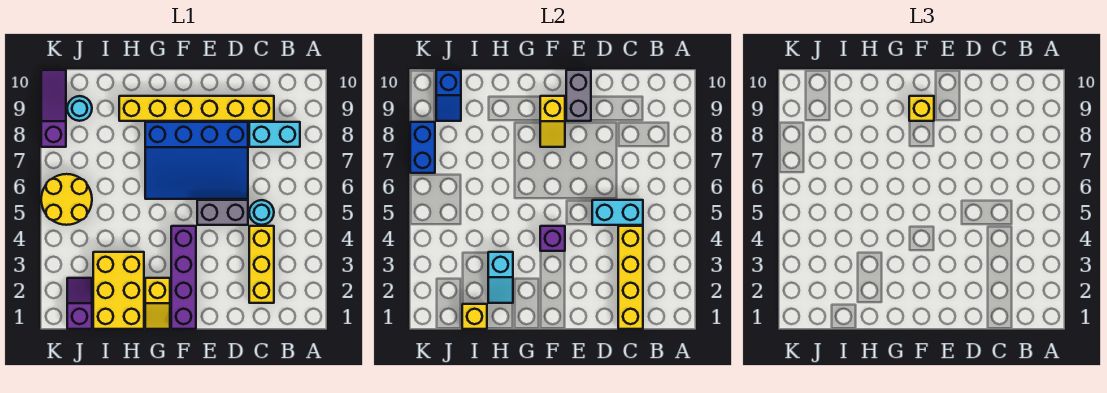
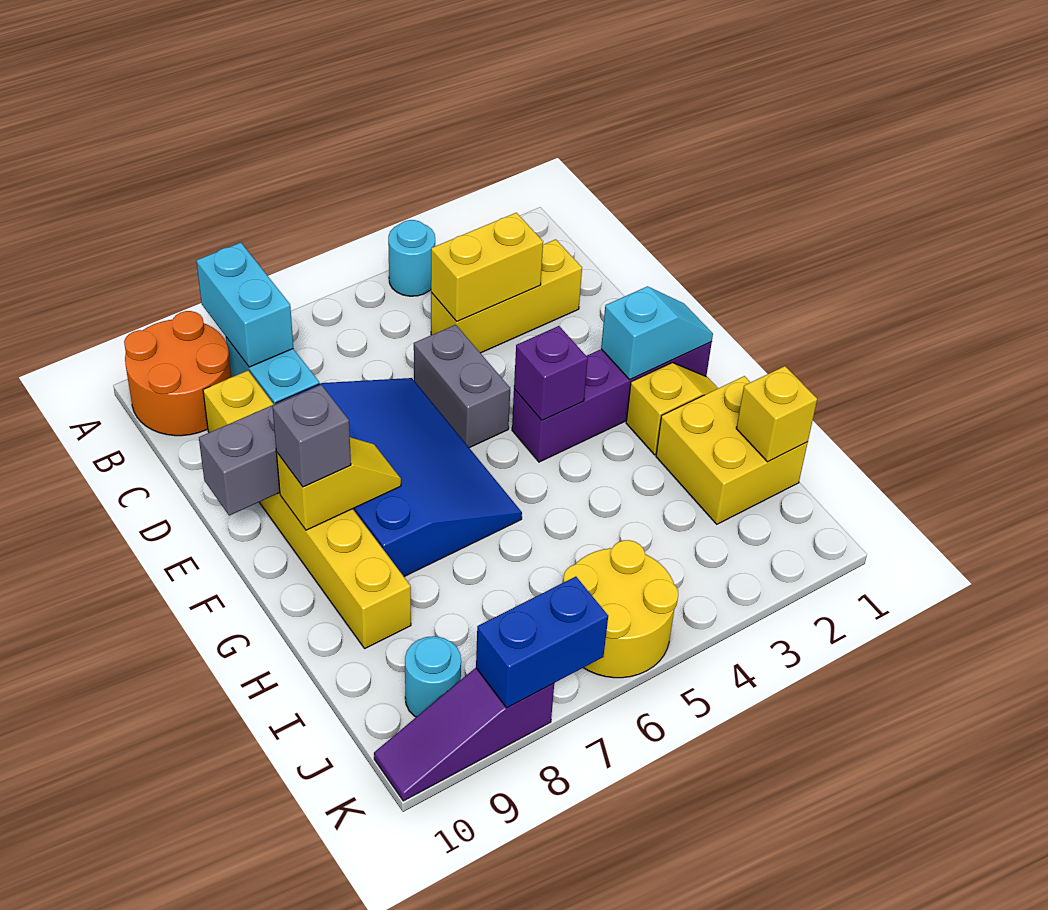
none -> orange round brick A9:B10 level 1
yellow brick C1:C4 level 2 -> yellow brick C3:C4 level 2
cyan round brick C5 level 1 -> cyan round brick A4 level 1
cyan brick C5:D5 level 2 -> cyan brick A8:B8 level 2
yellow brick F9 level 3 -> grey brick F9 level 3
yellow brick H1:I3 level 1 -> yellow brick H1:I2 level 1
cyan slope H2:H3 level 2 top 3 -> cyan slope F1:F2 level 2 top 2
purple slope J1:J2 level 1 top 1 -> none
blue slope J9:J10 level 2 top 10 -> none

